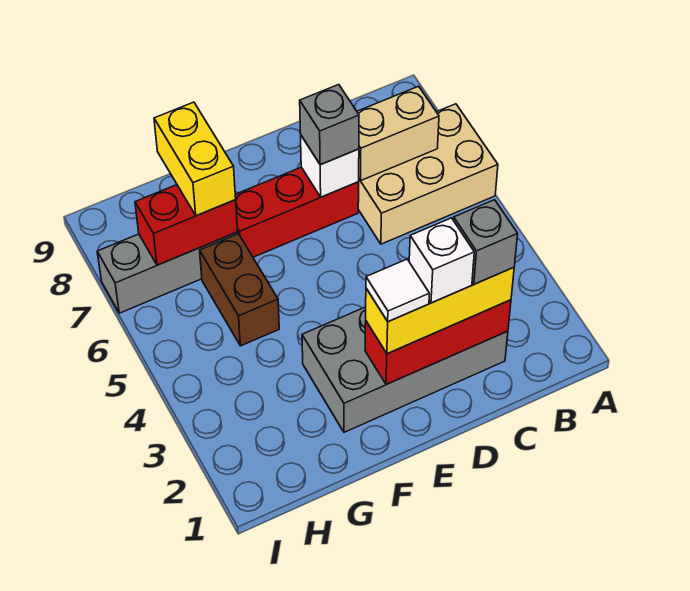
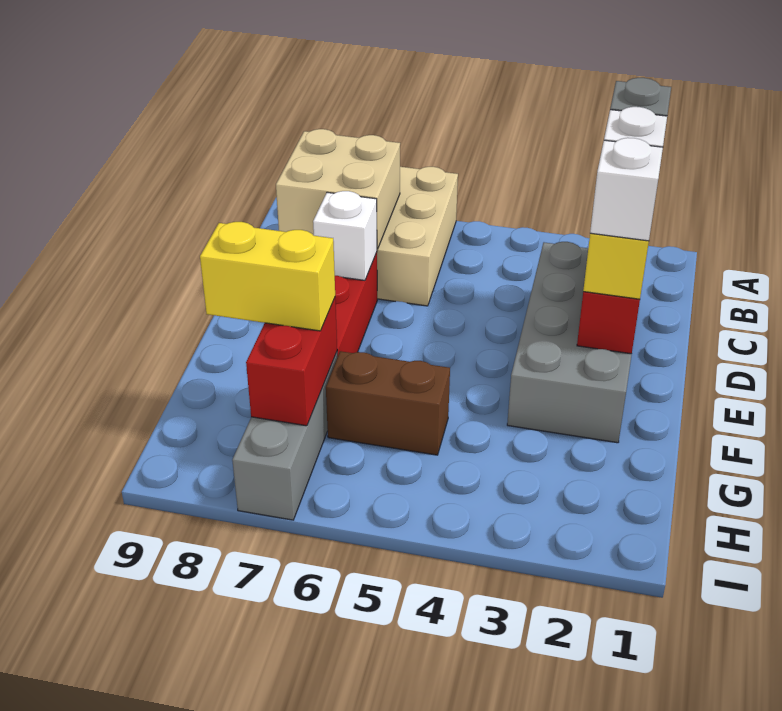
tan brick B7:C7 level 2 -> tan brick B7:C8 level 2
grey brick D7 level 3 -> none
white tile E2 level 4 -> white brick E2 level 4

